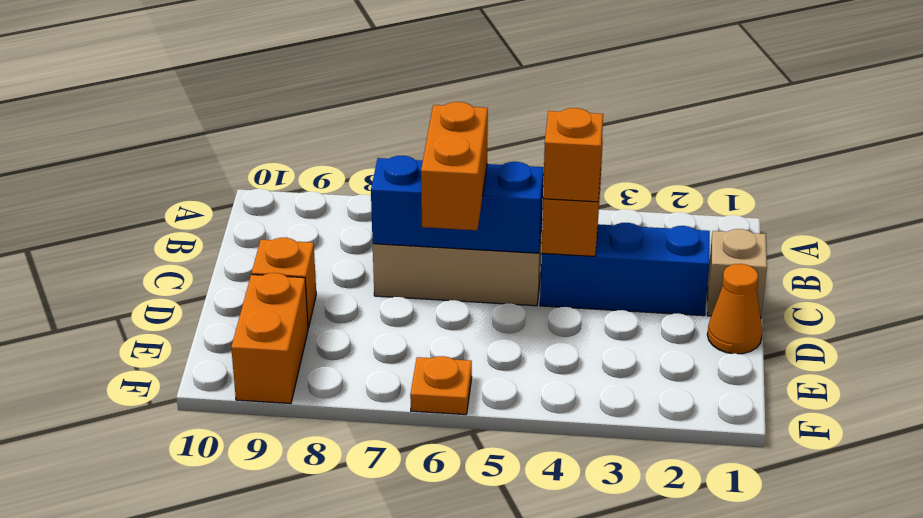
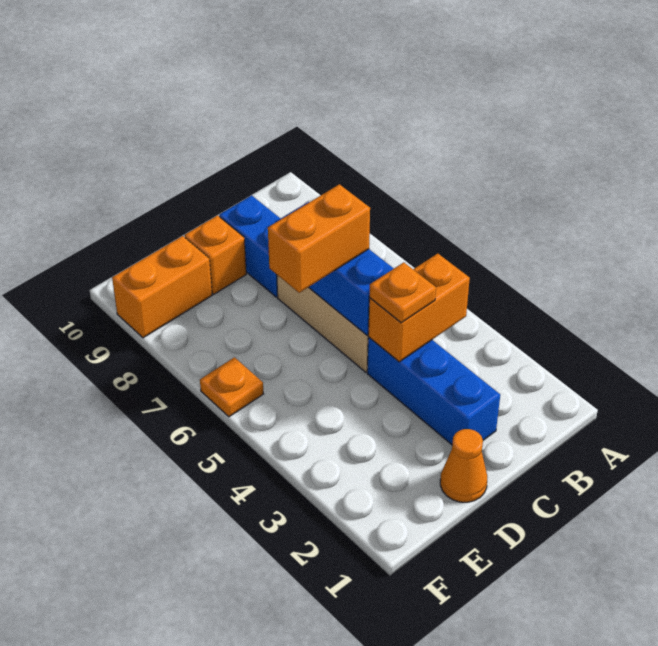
tan brick C1 level 1 -> none
orange brick C4 level 3 -> orange plate C4 level 3
none -> blue brick C8:C9 level 1

